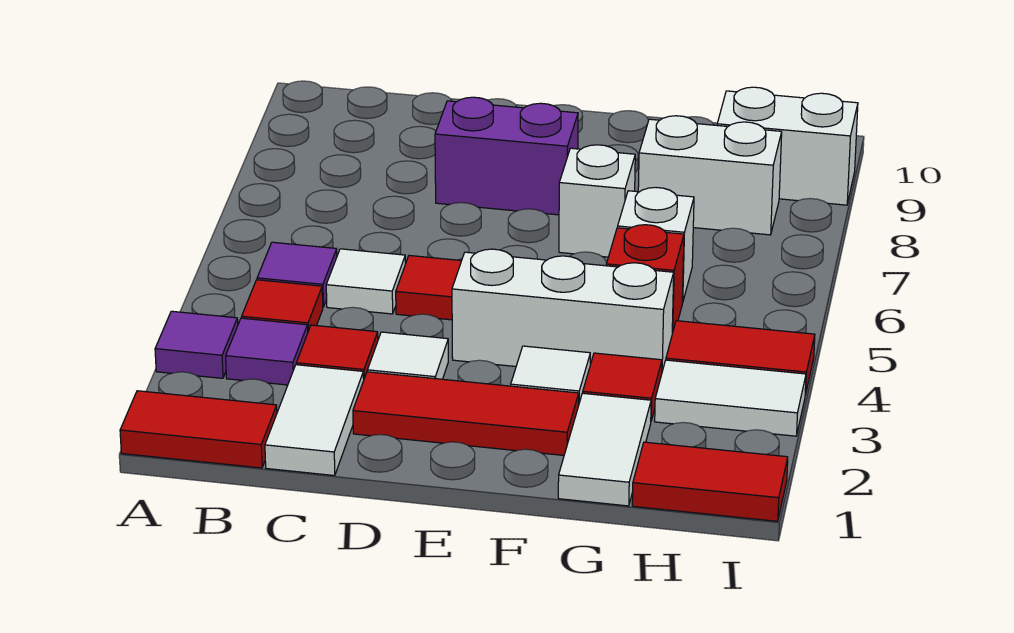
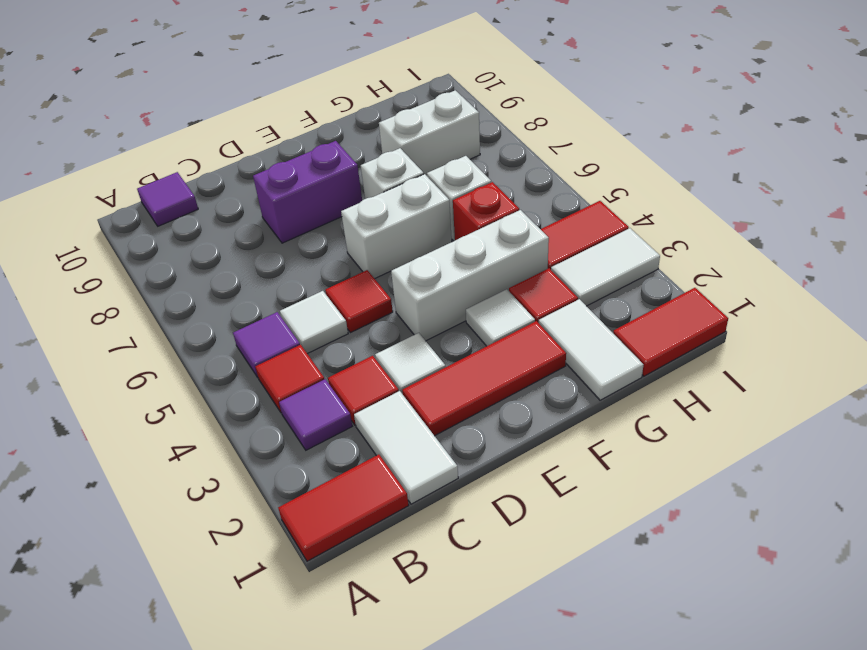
purple tile A3 level 1 -> purple tile B10 level 1
white brick H9:I9 level 1 -> white brick E6:F6 level 1

